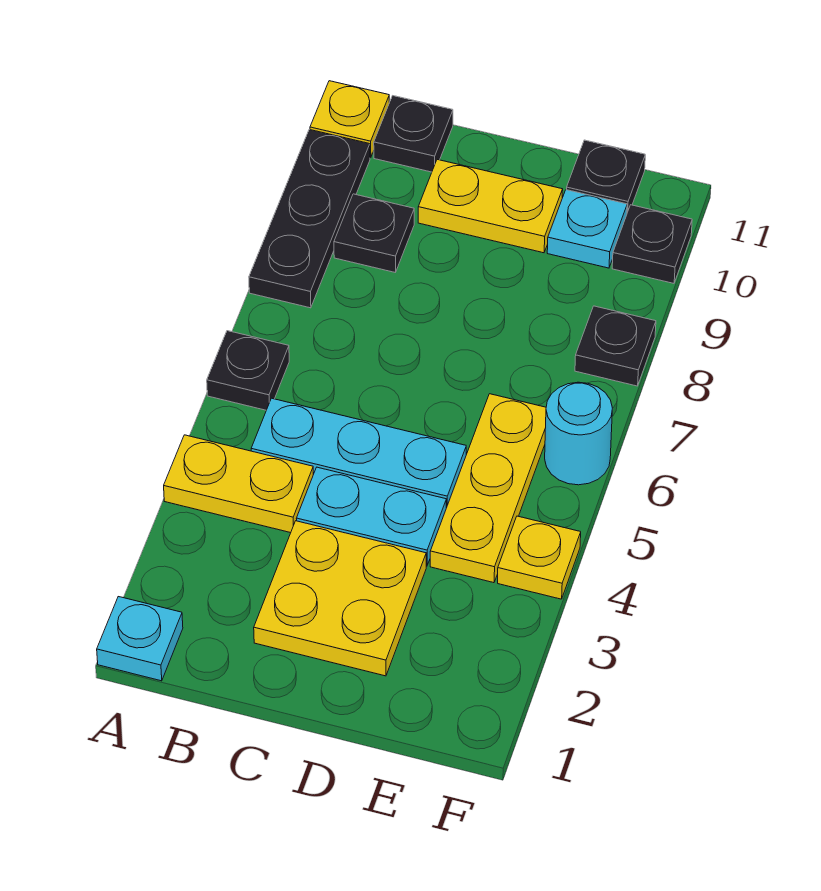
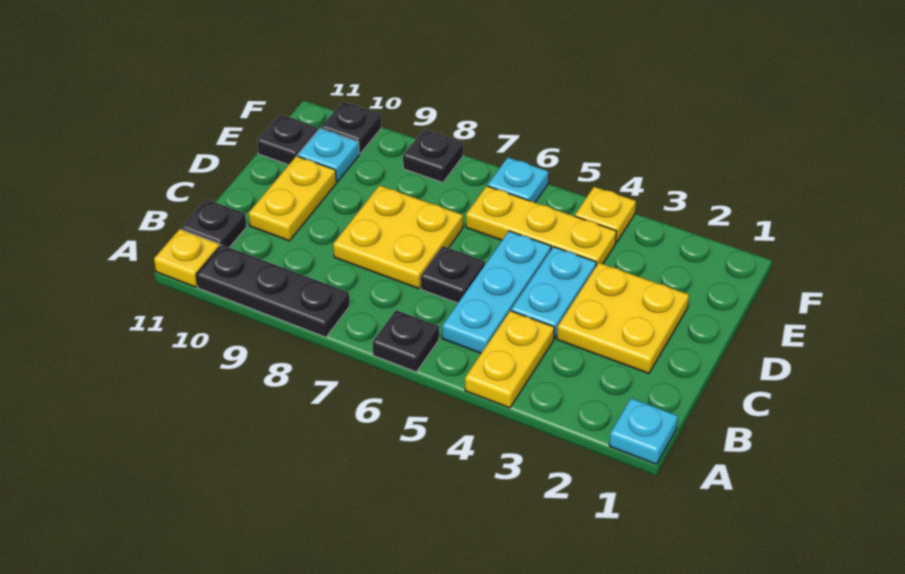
black plate B9 level 1 -> black plate C6 level 1
none -> yellow plate C7:D8 level 1
cyan round brick F6 level 1 -> cyan plate F6 level 1

